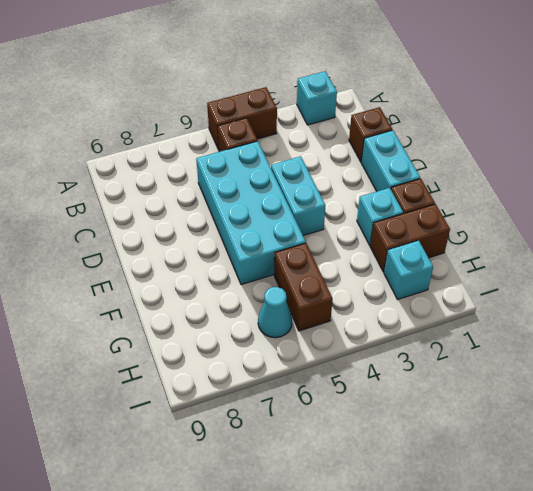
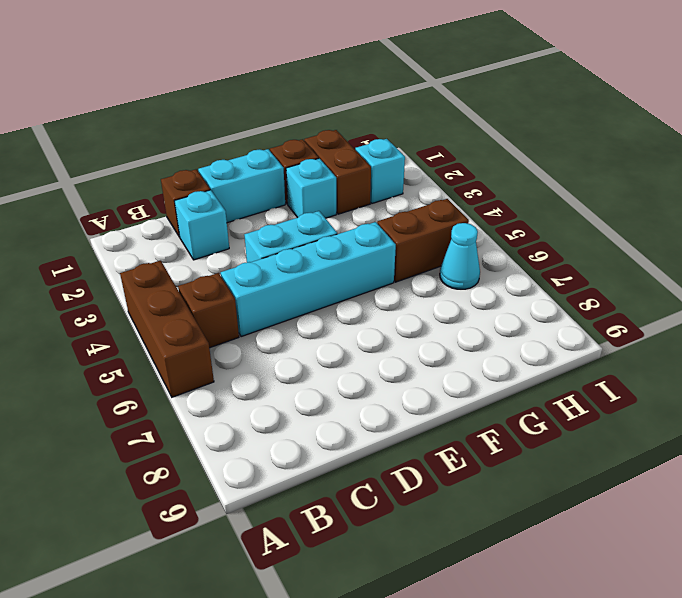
cyan brick A2 level 1 -> cyan brick C2 level 1
brown brick A4:A5 level 1 -> brown brick A4:A6 level 1
cyan brick C5:F6 level 1 -> cyan brick C5:F5 level 1

